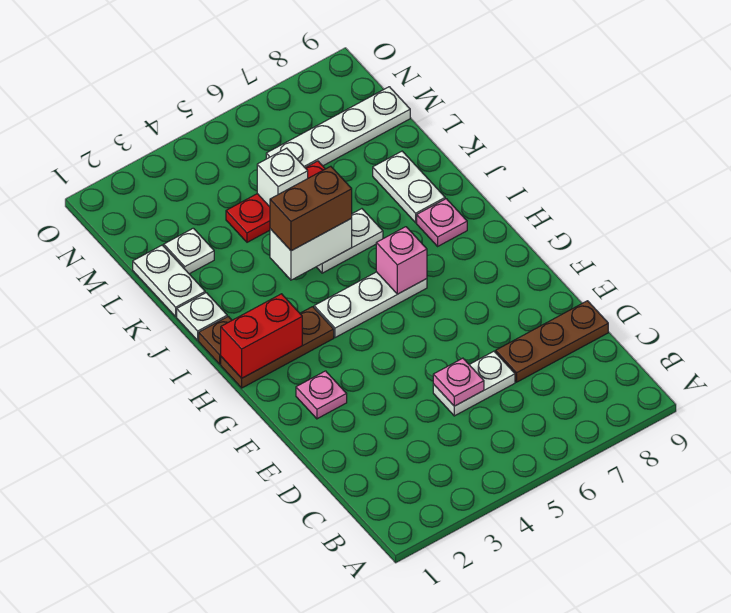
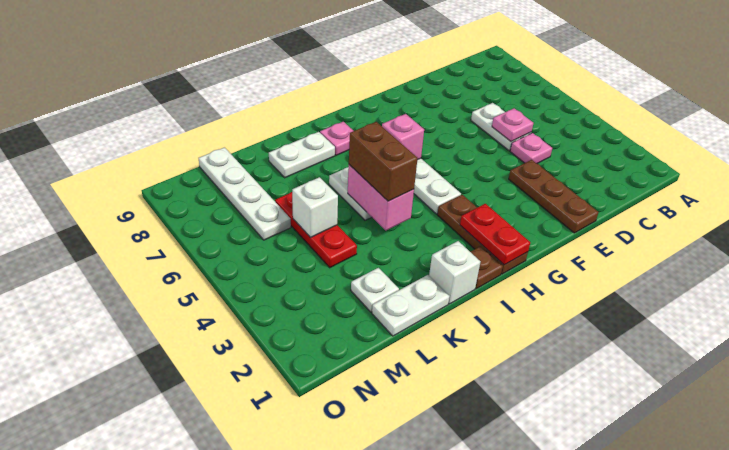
brown plate D7:D9 level 1 -> brown plate E1:E3 level 1
pink plate F2 level 1 -> pink plate D4 level 1
red brick H1:H2 level 2 -> red plate H1:H2 level 2
white plate J1 level 1 -> white brick J1 level 1
white brick J4:J5 level 2 -> pink brick J4:J5 level 2

